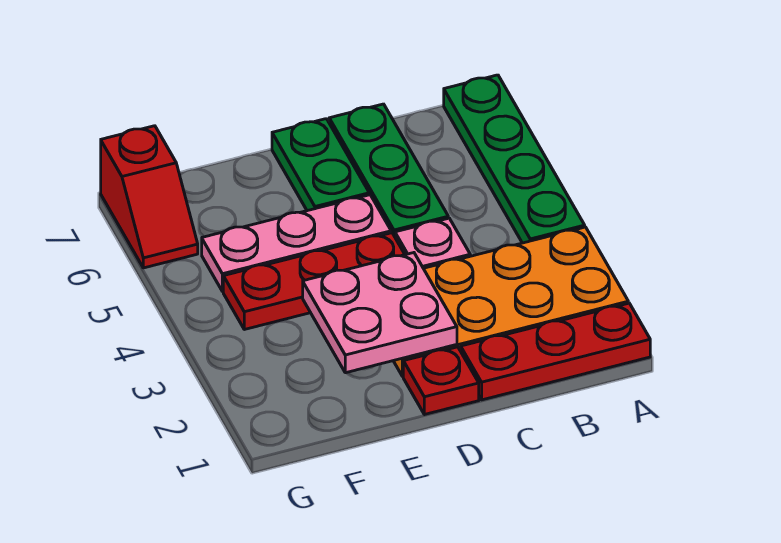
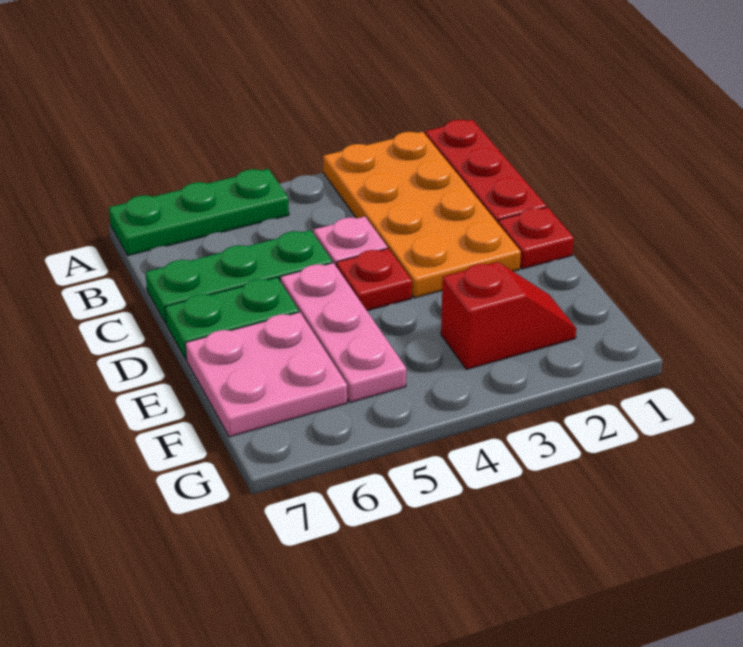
green plate A4:A7 level 1 -> green plate A5:A7 level 1
pink plate D2:E3 level 2 -> pink plate E6:F7 level 1
red plate D4:F4 level 1 -> red plate D4 level 1
red slope G6:G7 level 1 top 7 -> red slope F2:F3 level 1 top 3

